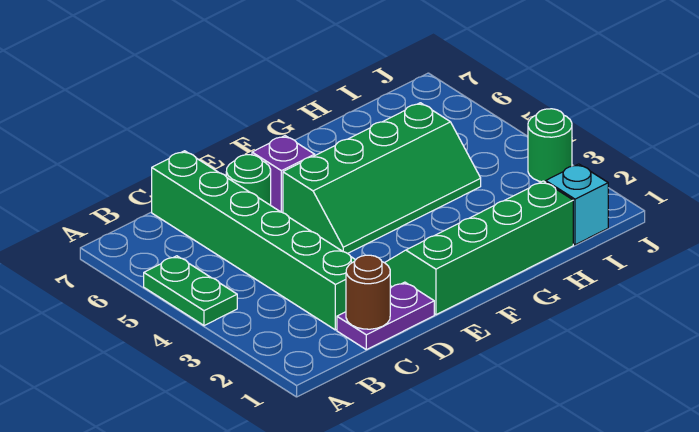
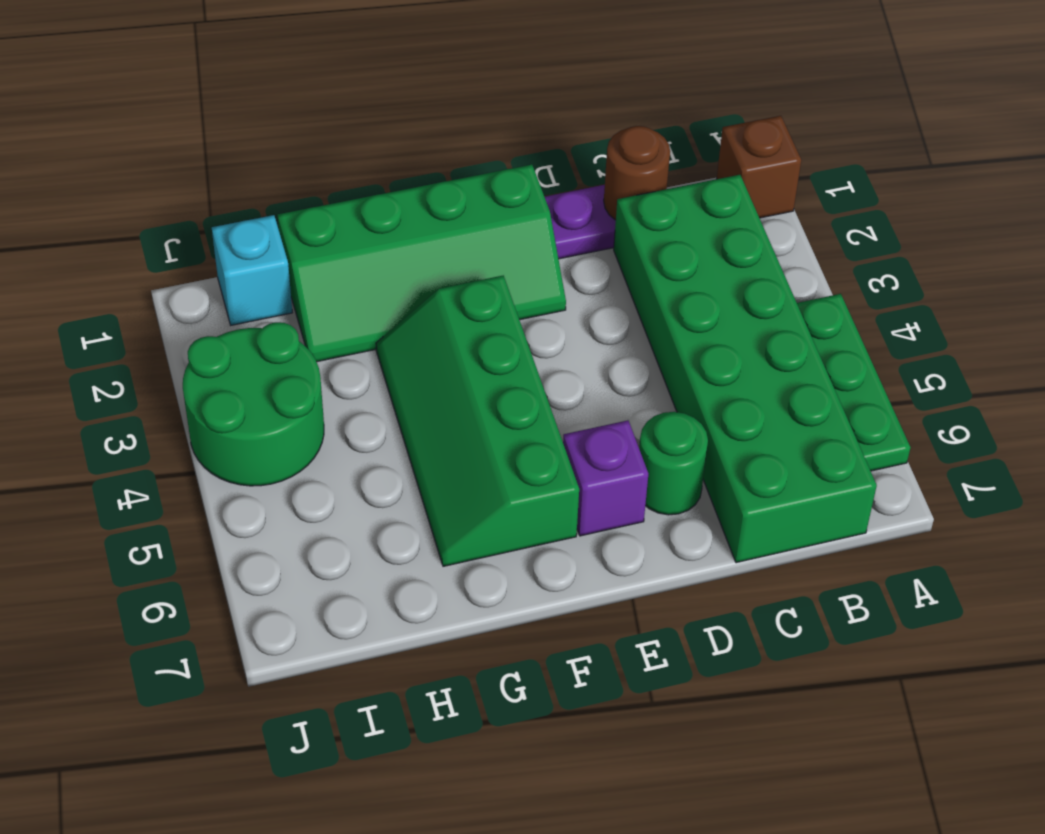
none -> brown brick A1 level 1
green plate A4:A5 level 1 -> green plate A4:A6 level 1
green brick C2:C7 level 1 -> green brick B2:C7 level 1
green slope E4:H5 level 1 top 5 -> green slope F3:G6 level 1 top F
green round brick J3 level 1 -> green round brick I3:J4 level 1

